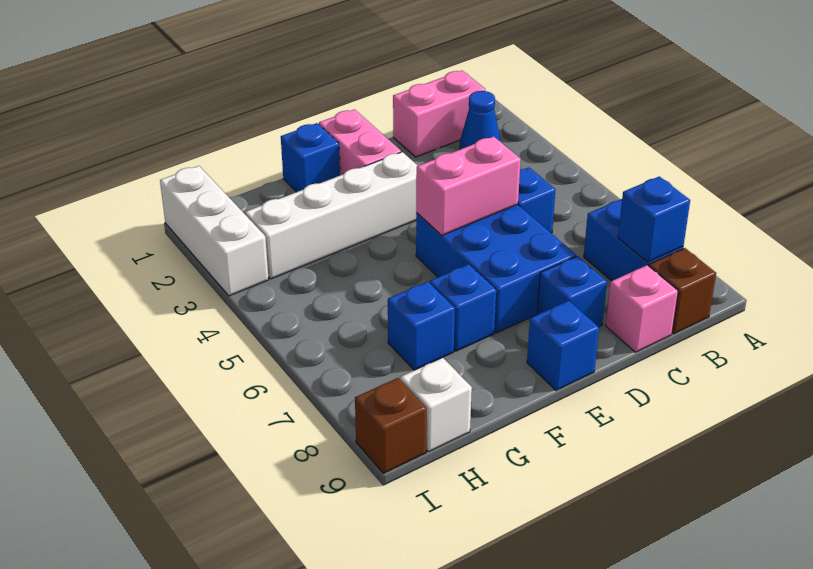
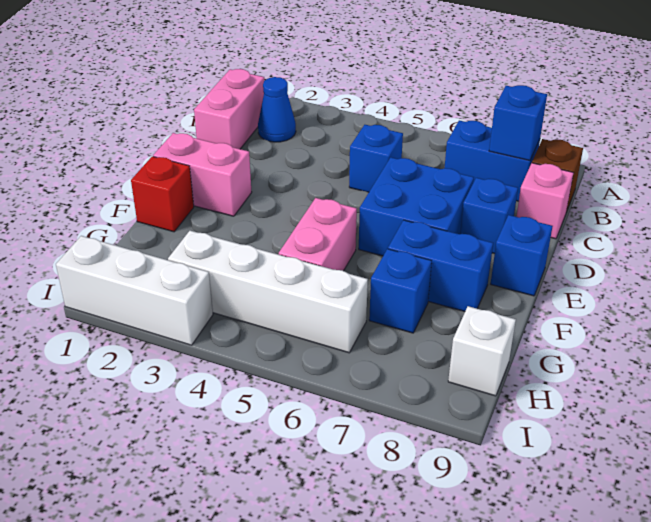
blue brick D5:E7 level 1 -> blue brick D6:E7 level 1
pink brick D5:E5 level 2 -> pink brick F5:G5 level 1
white brick E3:H3 level 1 -> white brick H3:H6 level 1
blue brick F1 level 1 -> red brick F1 level 1
blue brick F7 level 1 -> blue brick F7:F8 level 1
brown brick I9 level 1 -> none

